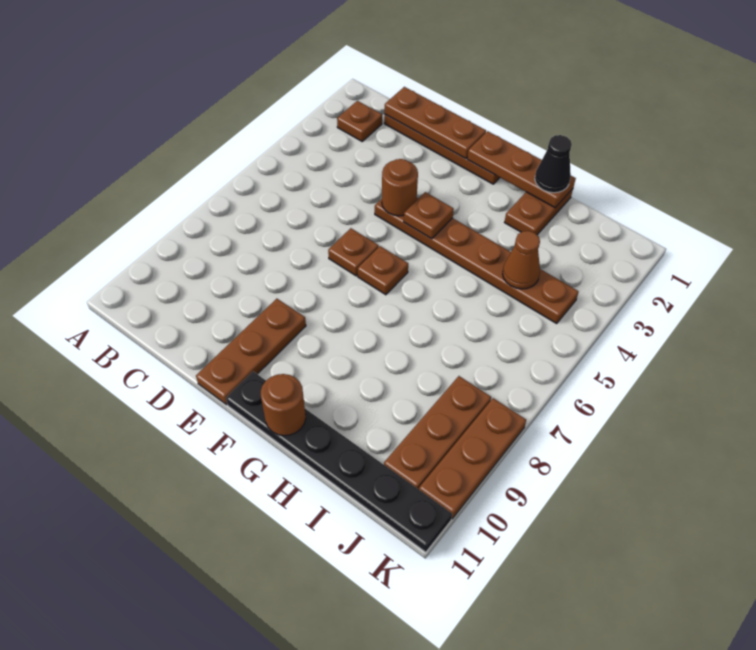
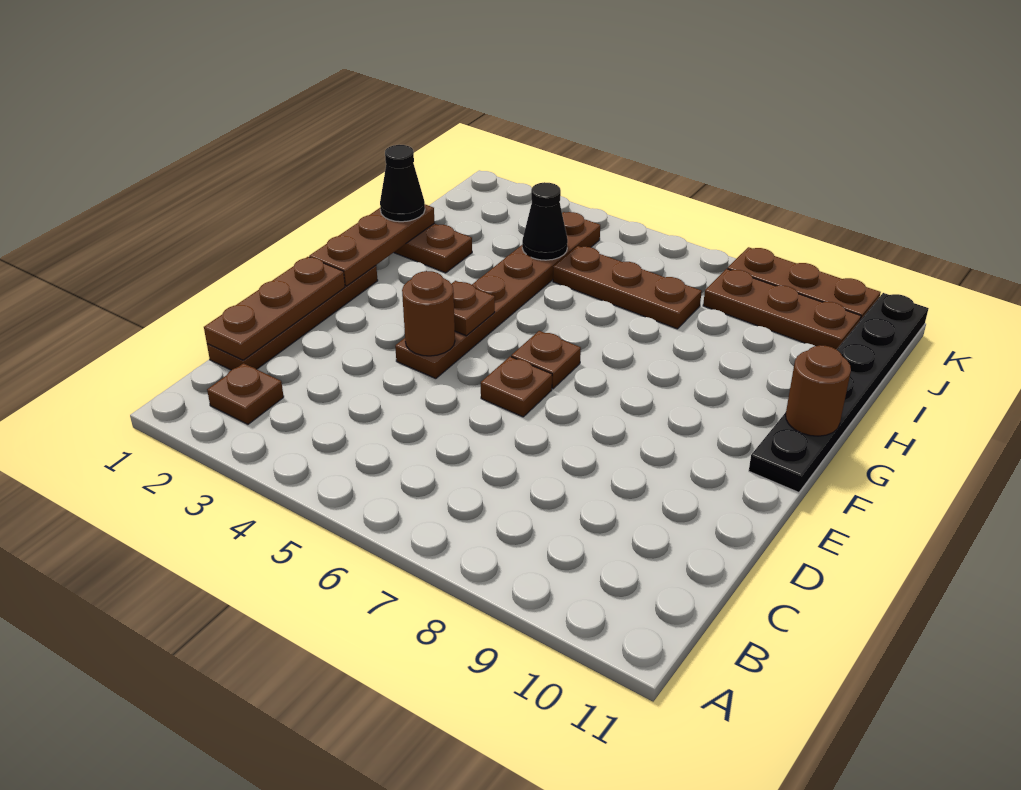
brown plate E9:E11 level 1 -> brown plate I5:I7 level 1
brown cone I4 level 2 -> black cone I4 level 2

